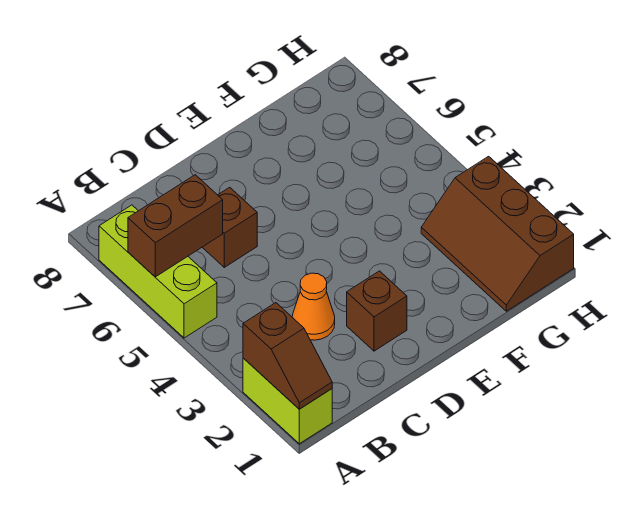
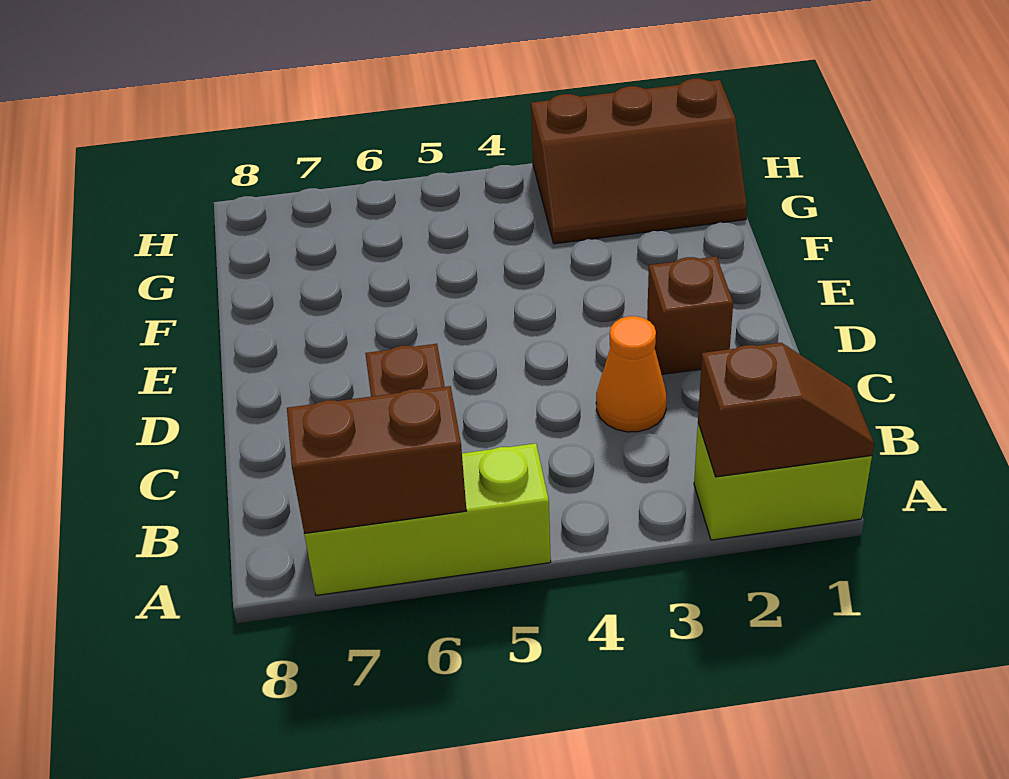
brown brick A6:B6 level 2 -> brown brick A6:A7 level 2

